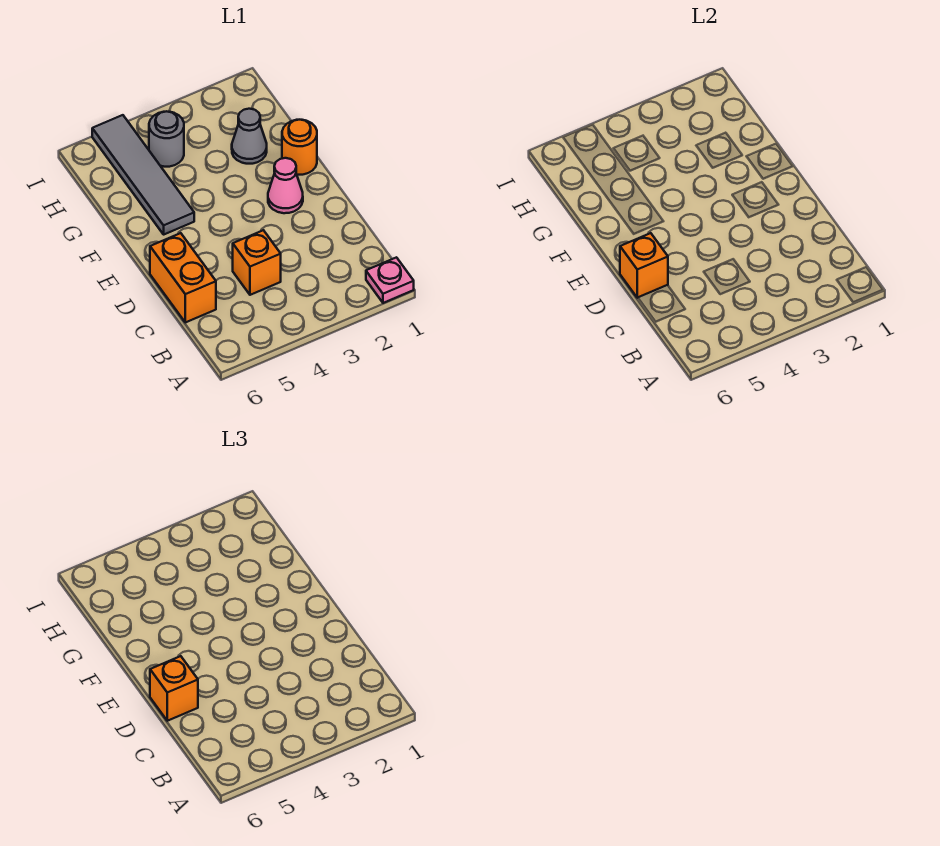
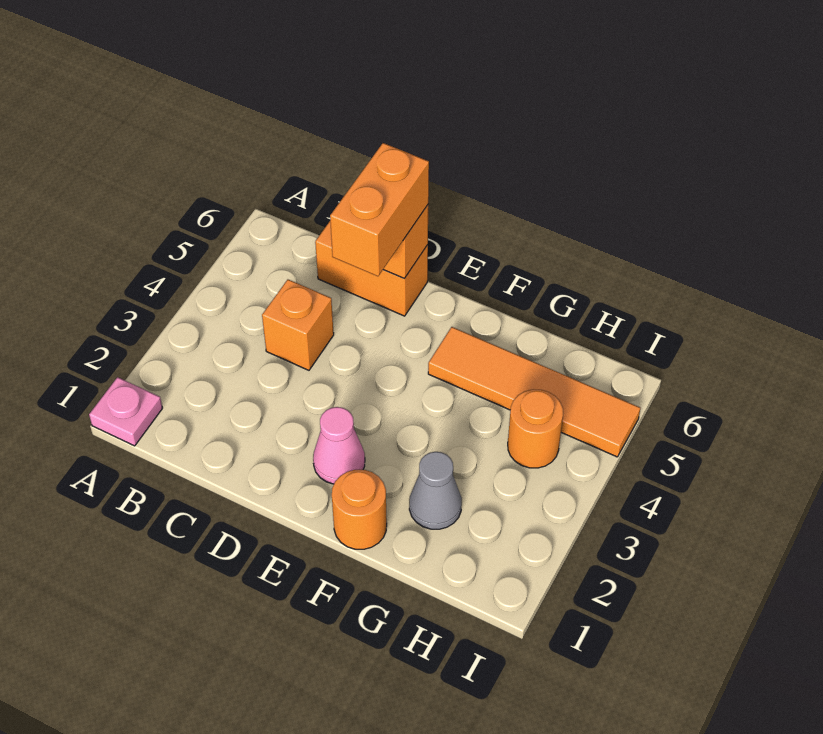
orange brick D6 level 3 -> orange brick D5:D6 level 3
grey tile F5:I5 level 1 -> orange tile F5:I5 level 1
grey round brick H4 level 1 -> orange round brick H4 level 1

